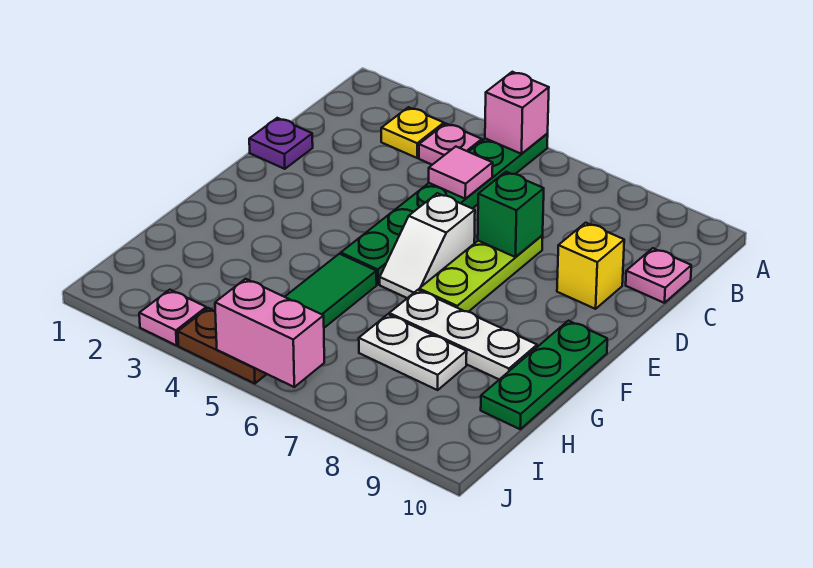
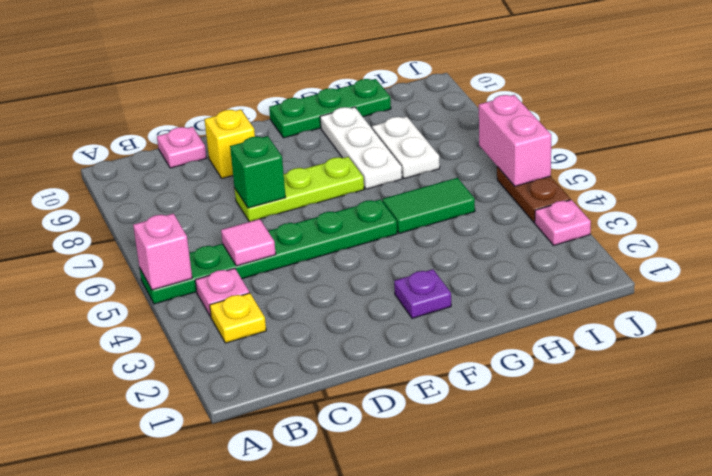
purple plate D1 level 1 -> purple plate F2 level 1
white slope E6:F6 level 1 top E -> none

